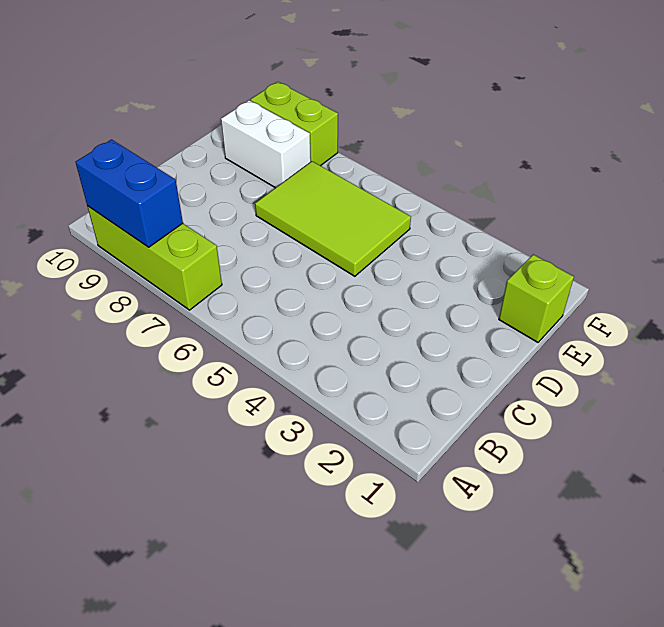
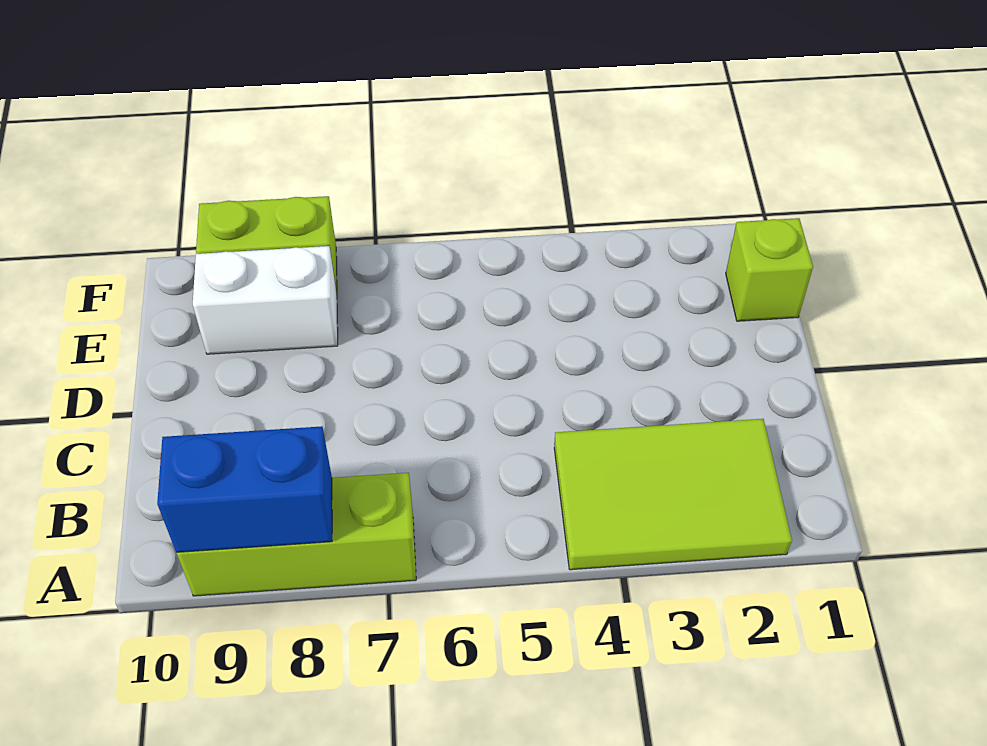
lime tile D5:E7 level 1 -> lime tile A2:B4 level 1

